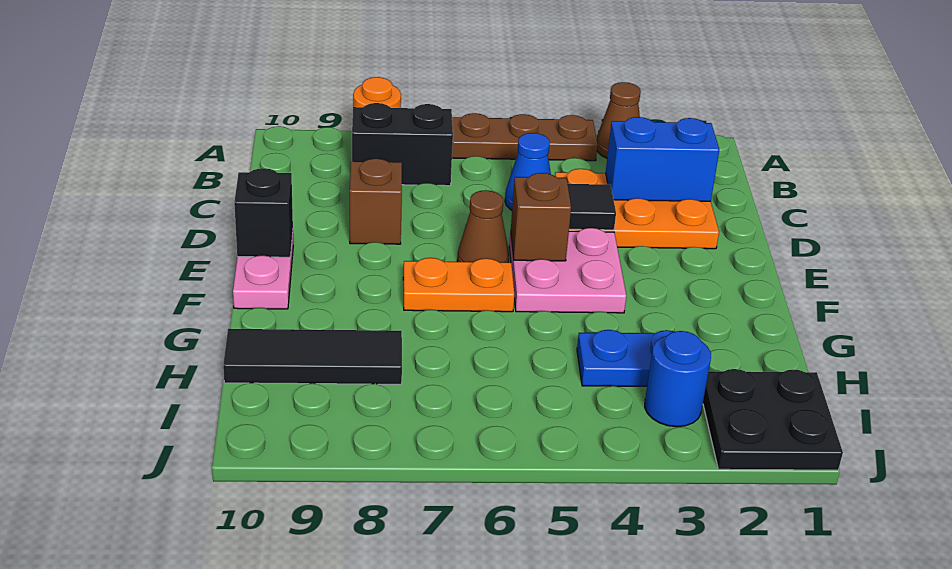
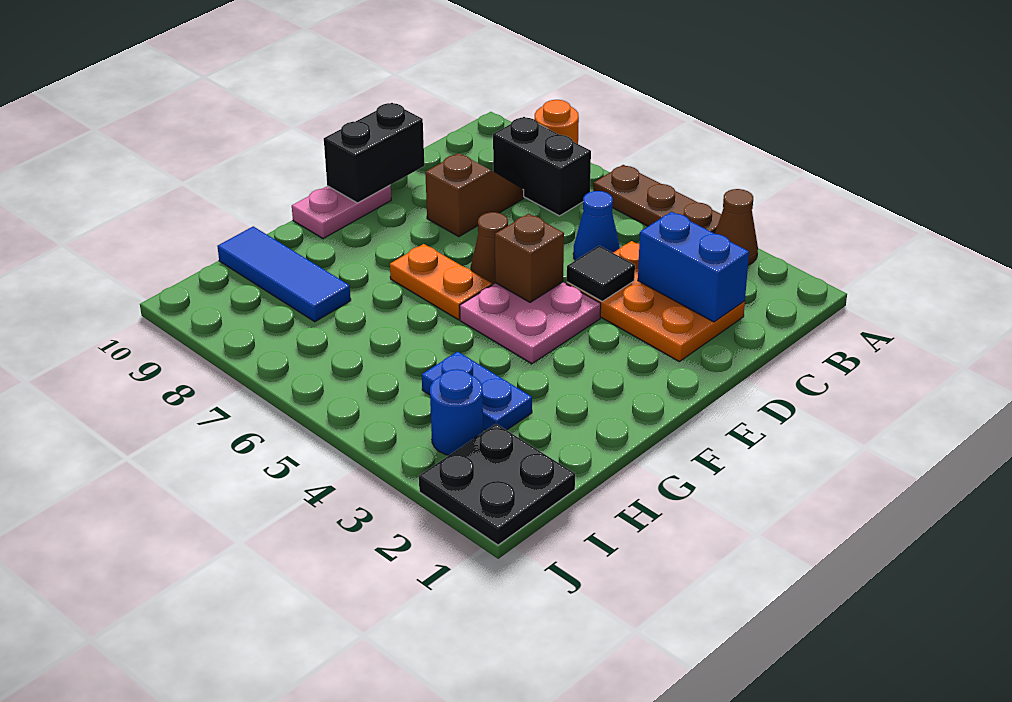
black brick E10 level 2 -> black brick D10:E10 level 2
black tile H8:H10 level 1 -> blue tile H8:H10 level 1

